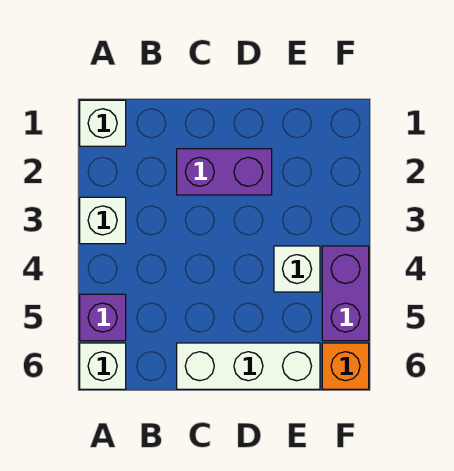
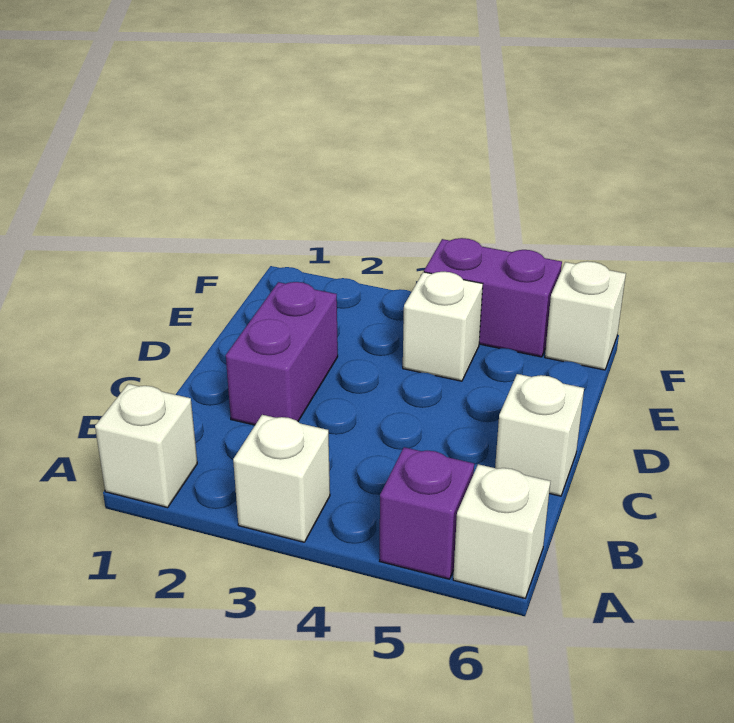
white brick C6:E6 level 1 -> white brick C6 level 1
orange brick F6 level 1 -> white brick F6 level 1

